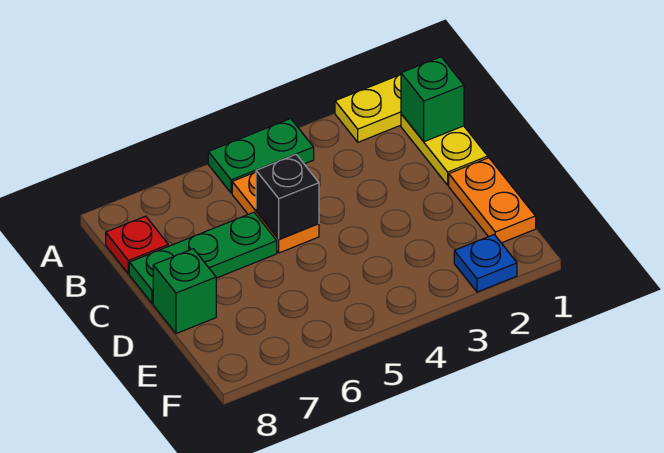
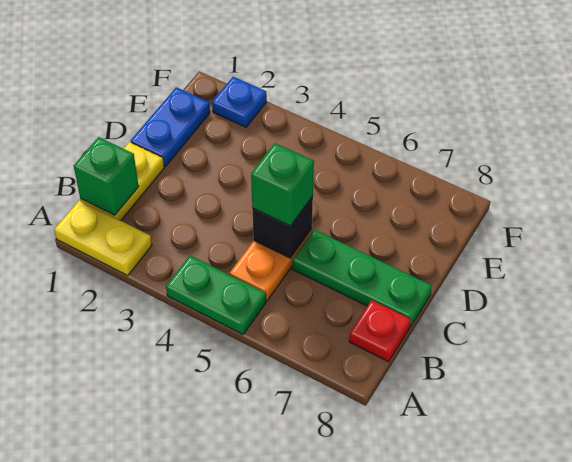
orange plate D1:E1 level 1 -> blue plate D1:E1 level 1
green brick D8 level 1 -> green brick C5 level 3

